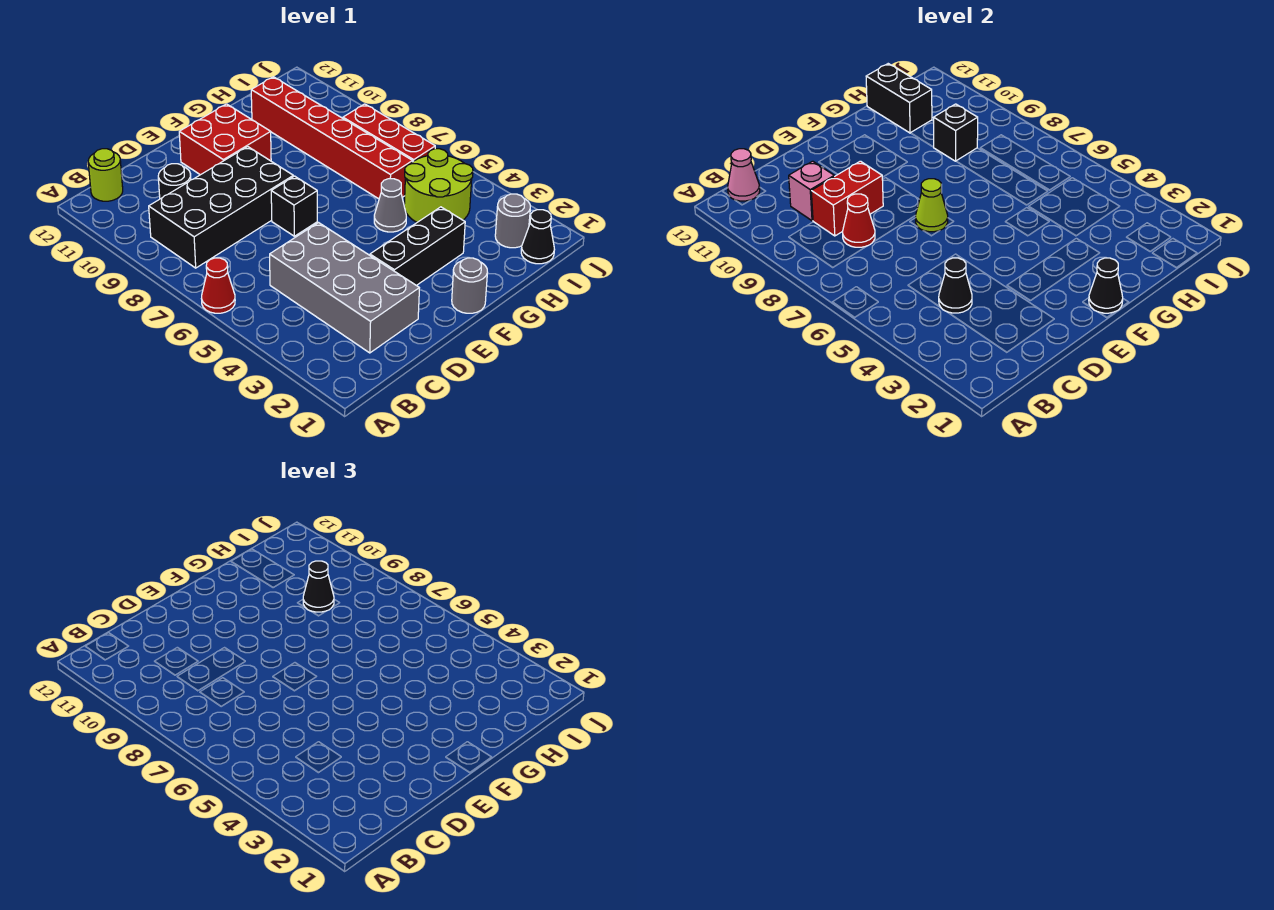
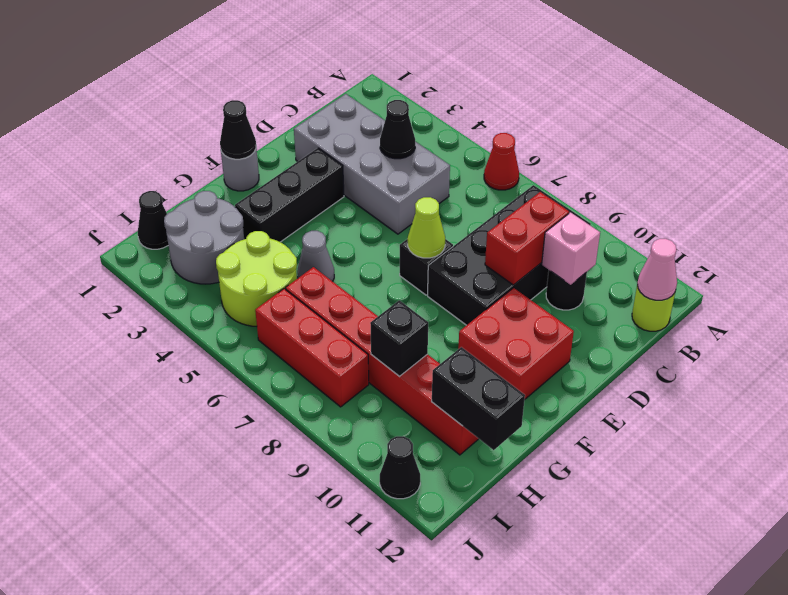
red cone C8 level 2 -> none
black cone H9 level 3 -> black cone J11 level 1
grey round brick I2 level 1 -> grey round brick H2:I3 level 1

